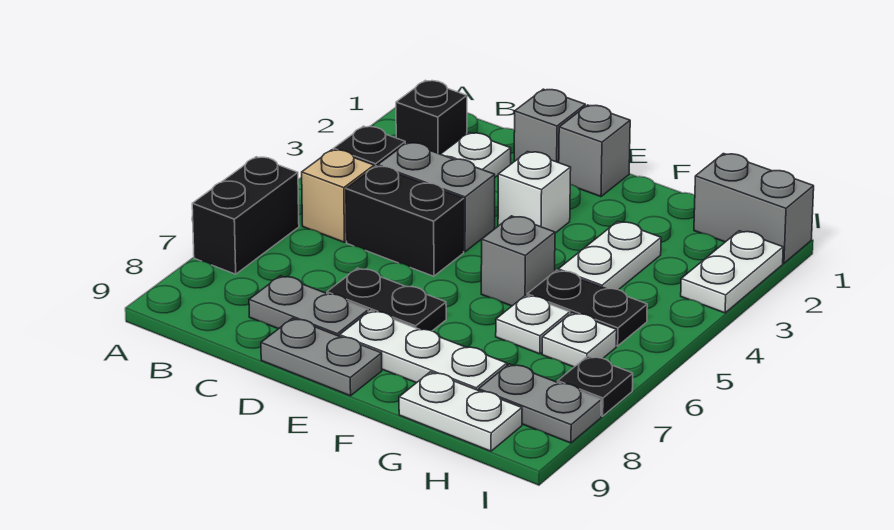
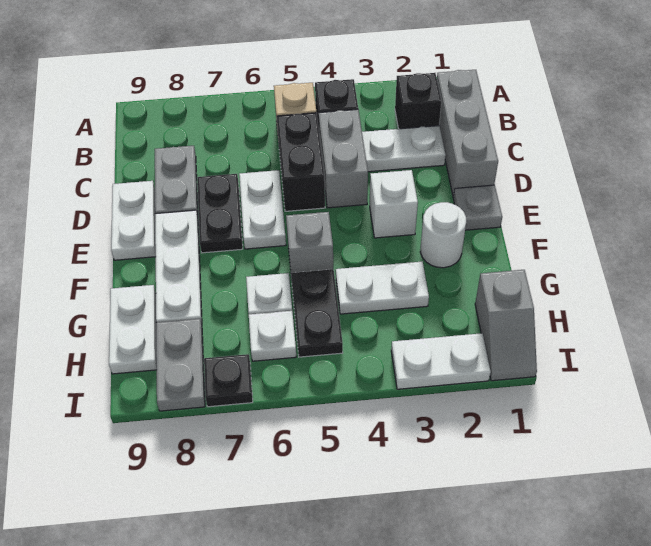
black brick A6:A7 level 1 -> none
grey brick D1 level 1 -> grey brick B1:D1 level 1
none -> white plate D6:E6 level 1
grey plate D9:E9 level 1 -> white plate D9:E9 level 1
grey brick E1 level 1 -> grey plate E1 level 1
none -> white round brick F2 level 1
grey brick H1:I1 level 1 -> grey slope H1:I1 level 1 top H

